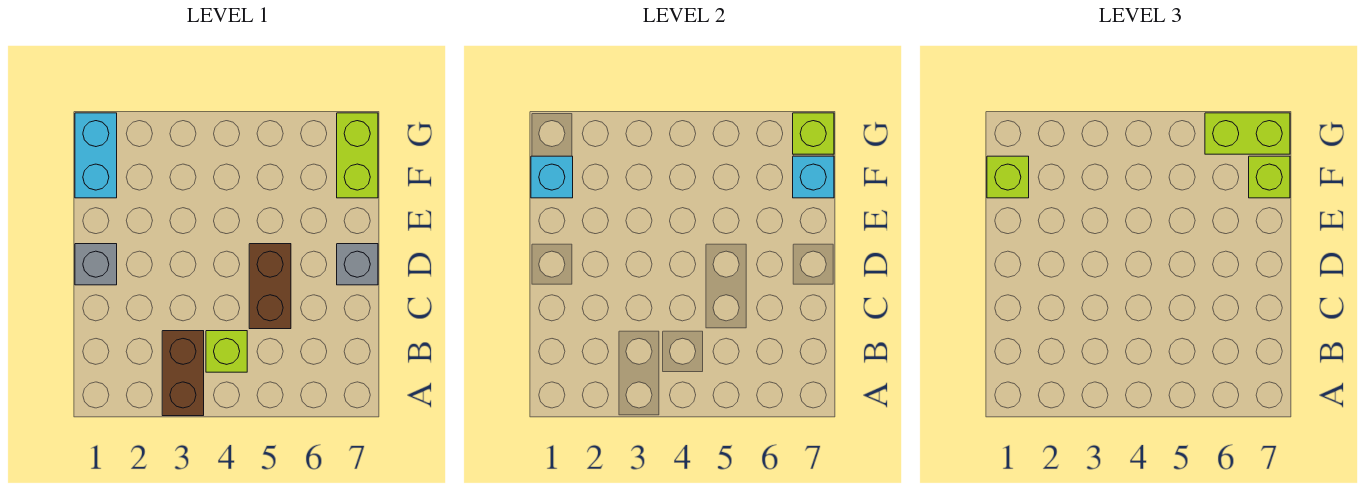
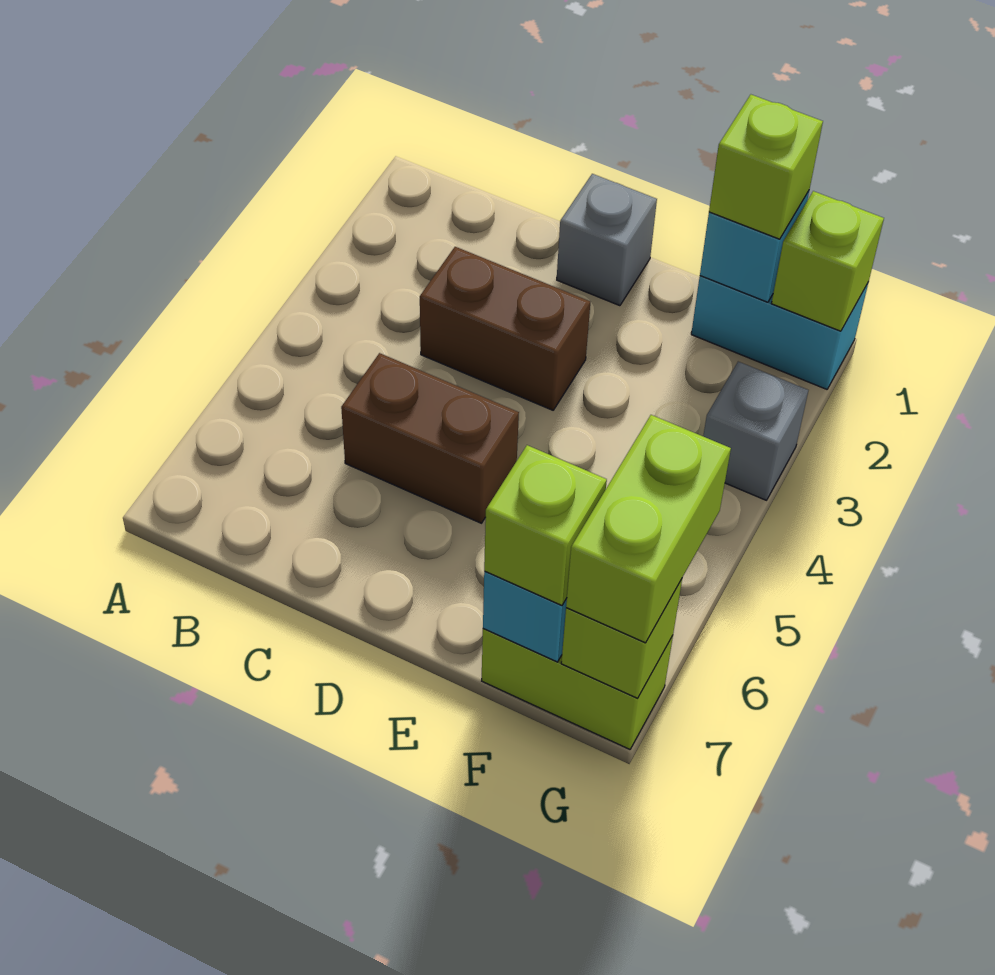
brown brick A3:B3 level 1 -> brown brick C3:D3 level 1
lime brick B4 level 1 -> lime brick G1 level 2
grey brick D7 level 1 -> grey brick G3 level 1

